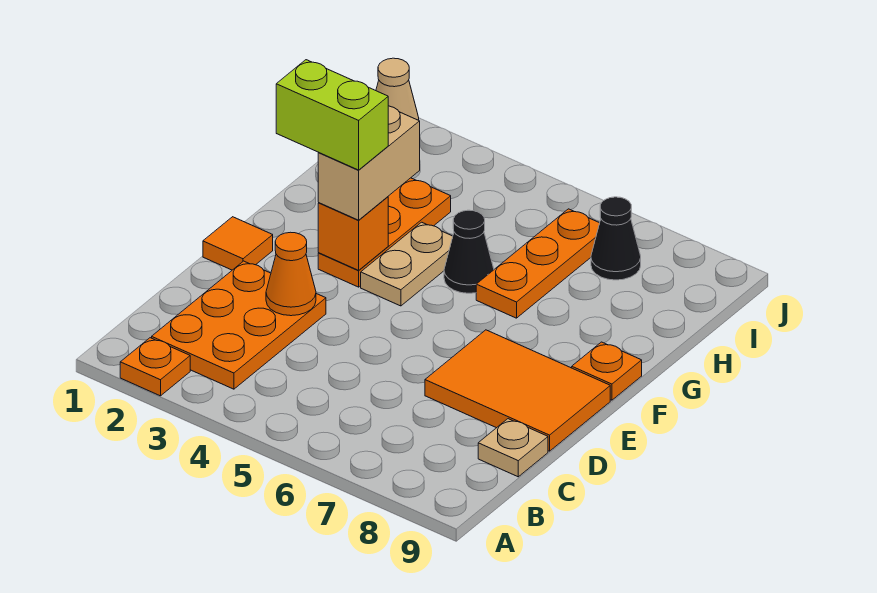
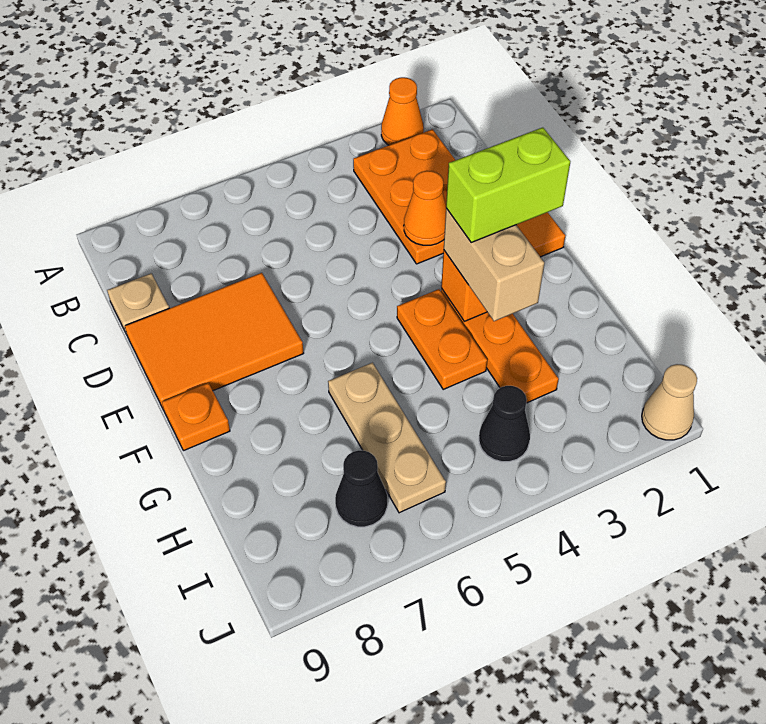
orange plate A2 level 1 -> orange cone A2 level 1
tan plate F4:G4 level 1 -> orange plate F4:G4 level 1
black cone G5 level 1 -> black cone I4 level 1
orange plate G6:I6 level 1 -> tan plate G6:I6 level 1

